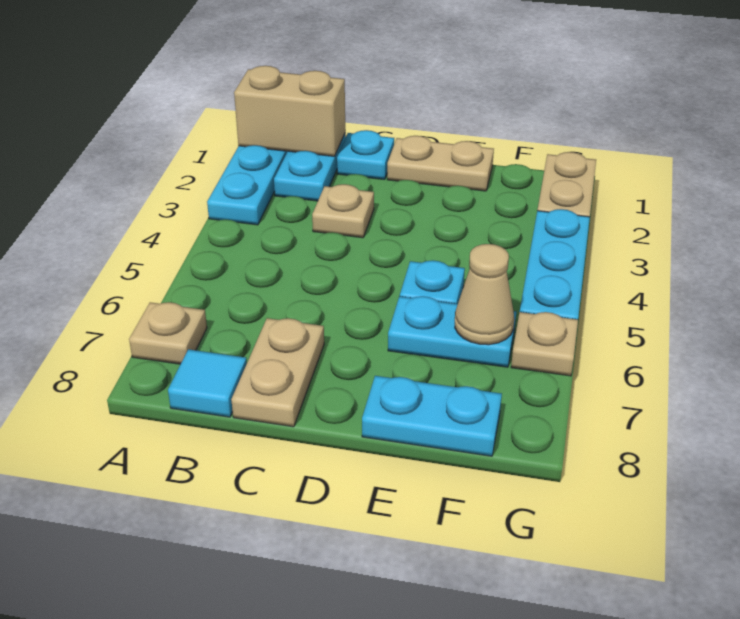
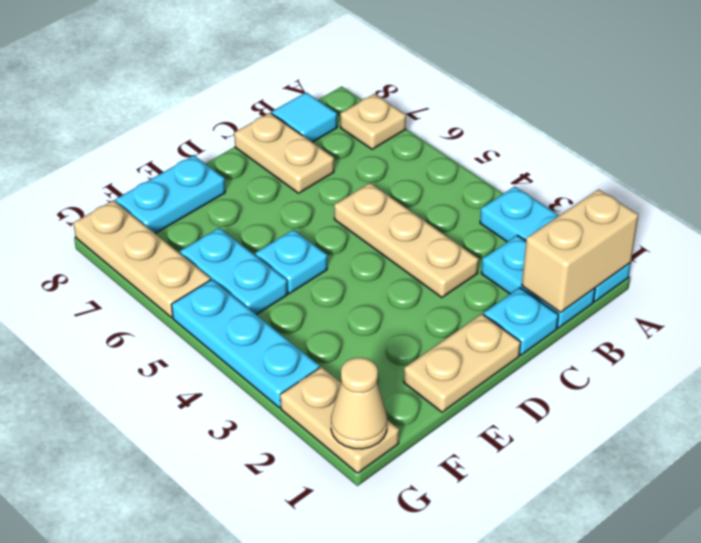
tan plate C3 level 1 -> tan plate C3:C5 level 1
cyan plate E6:F6 level 1 -> cyan plate F5:F6 level 1
tan cone F6 level 2 -> tan cone G1 level 2
tan plate G6 level 1 -> tan plate G6:G8 level 1

